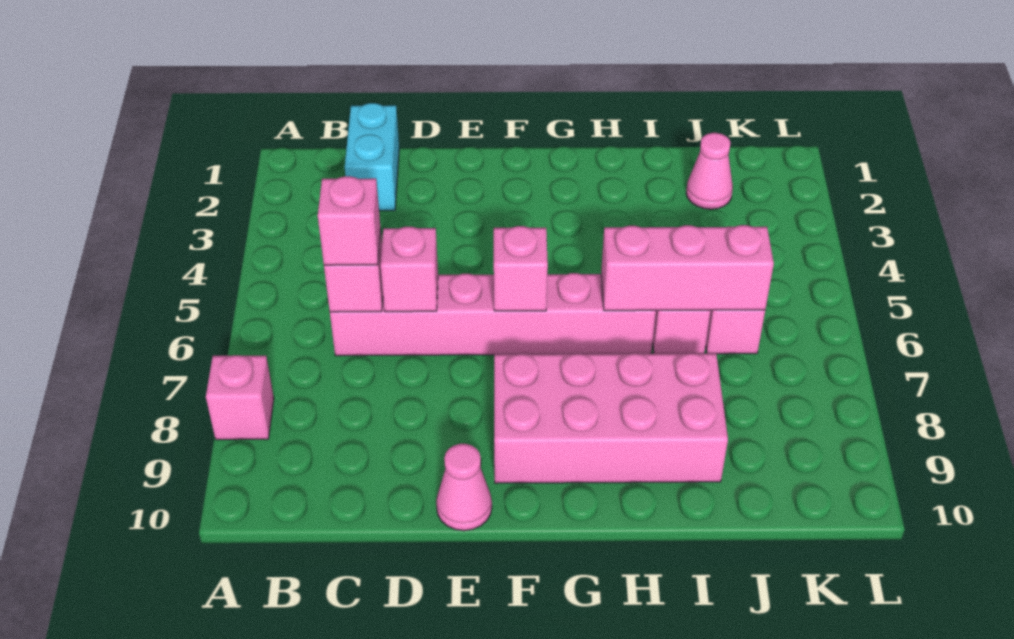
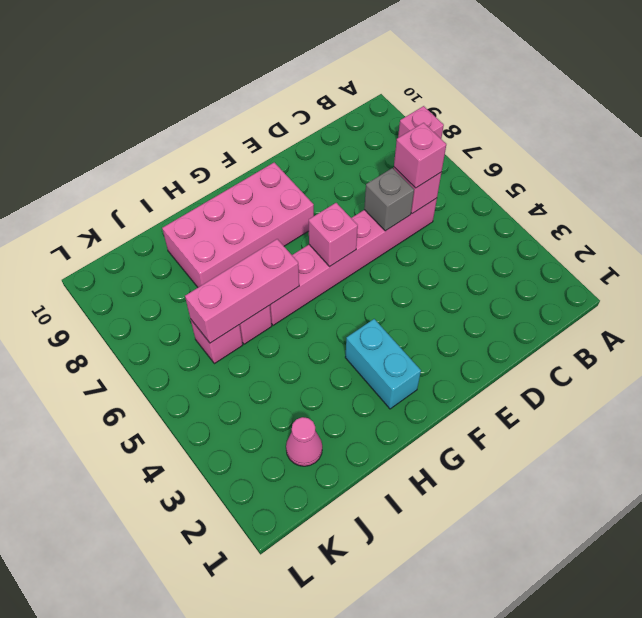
cyan brick C1:C2 level 1 -> cyan brick G2:G3 level 1
pink brick D6 level 2 -> grey brick D6 level 2
pink cone E10 level 1 -> none

